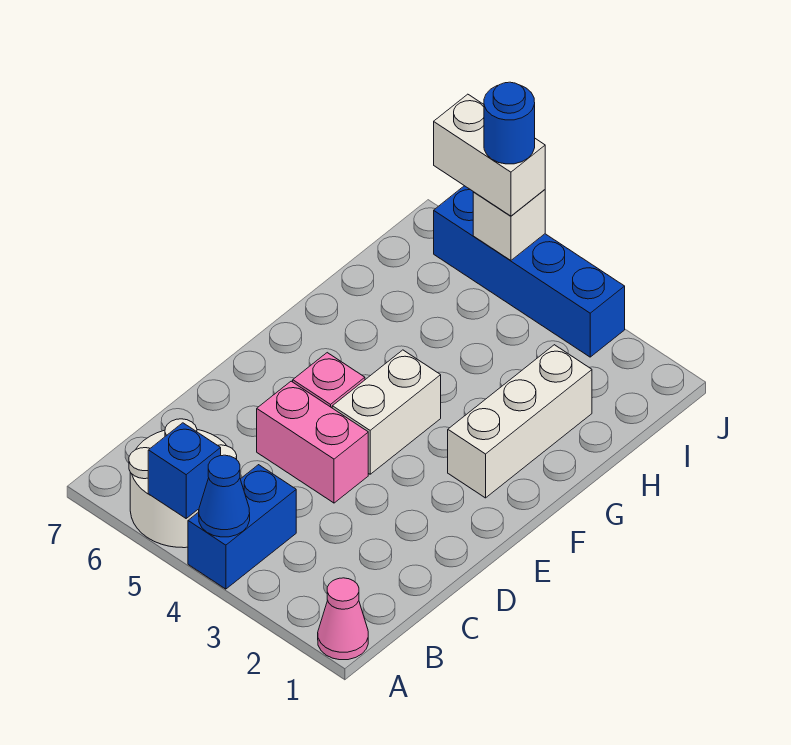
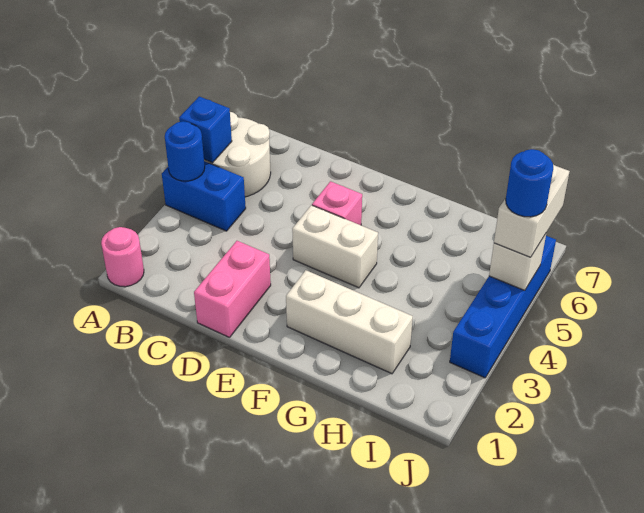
pink cone A1 level 1 -> pink round brick A1 level 1
blue cone A4 level 2 -> blue round brick A4 level 2
pink brick D4:D5 level 1 -> pink brick D1:D2 level 1

